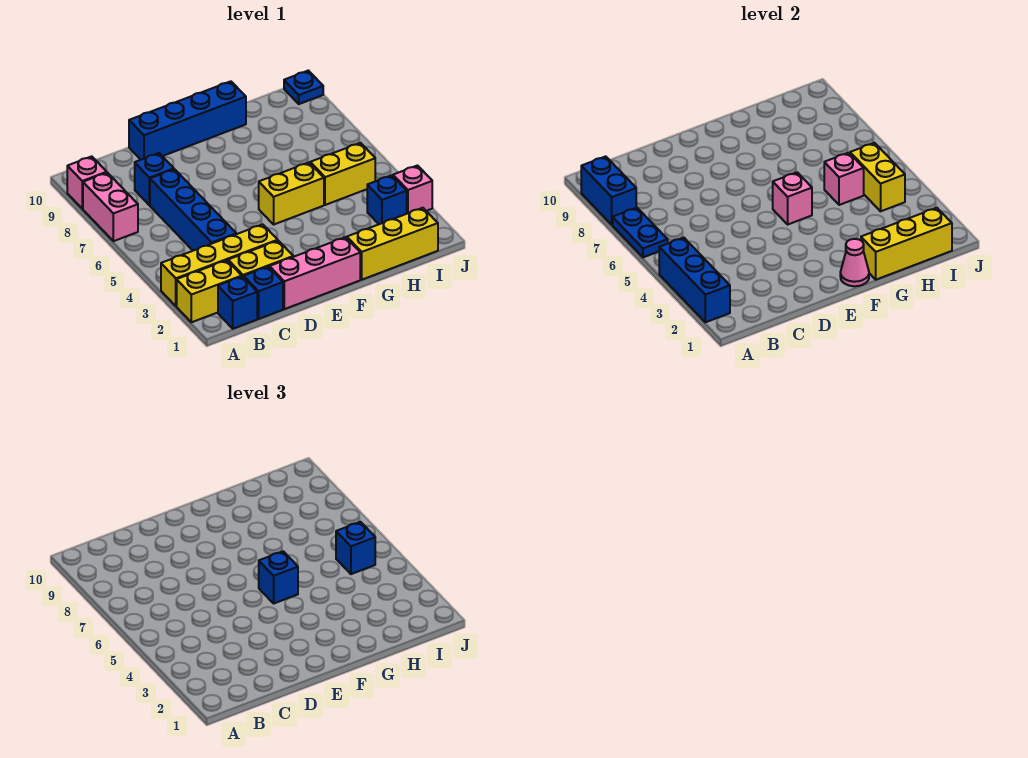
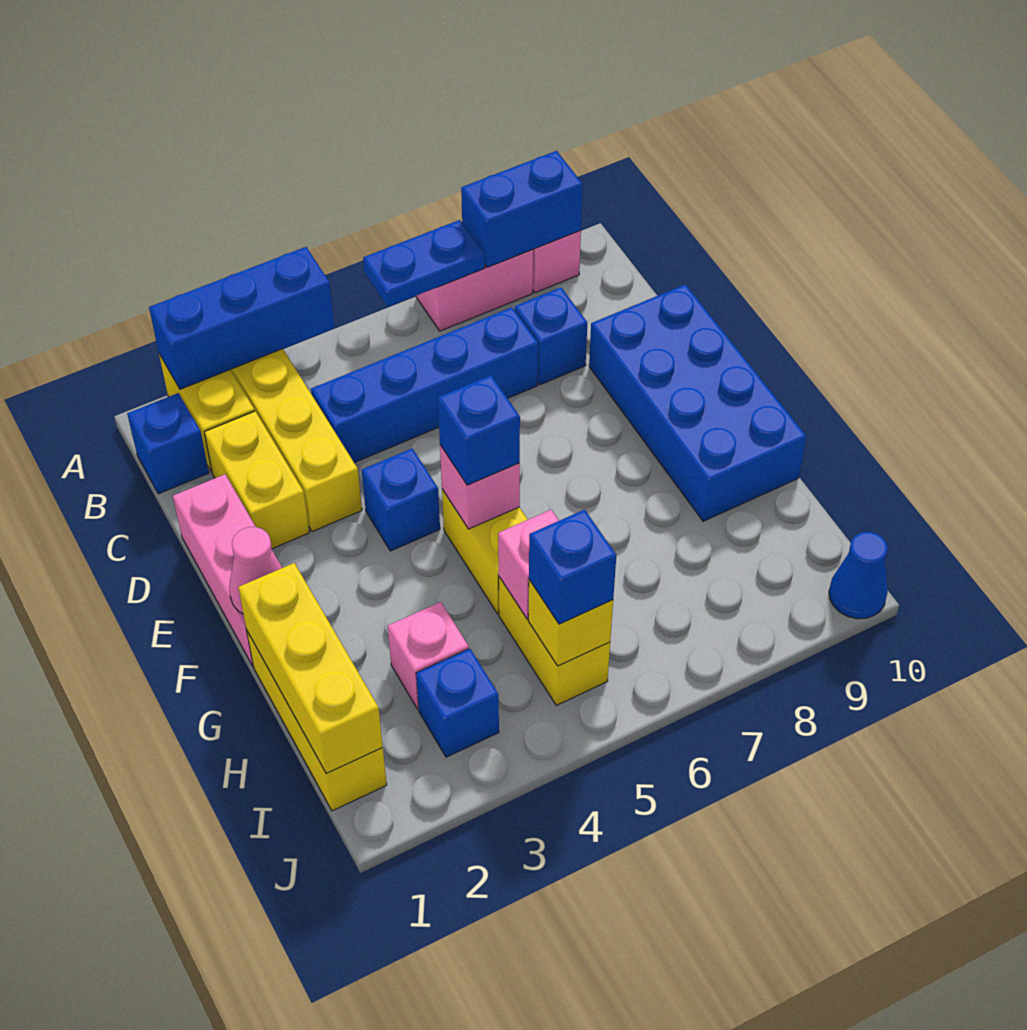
blue brick C1 level 1 -> blue brick E4 level 1
blue brick D10:G10 level 1 -> blue brick D9:G10 level 1
yellow brick I4:I5 level 2 -> yellow brick I5 level 2
pink brick J3 level 1 -> pink brick H3 level 1
blue plate J10 level 1 -> blue cone J10 level 1

